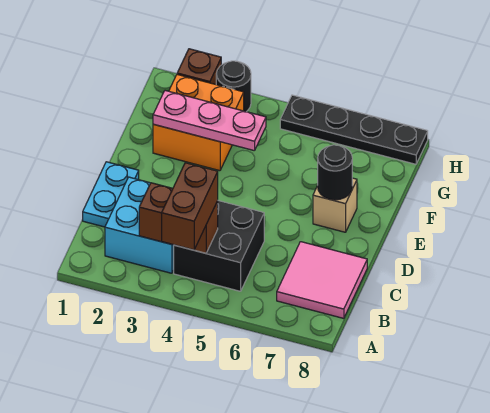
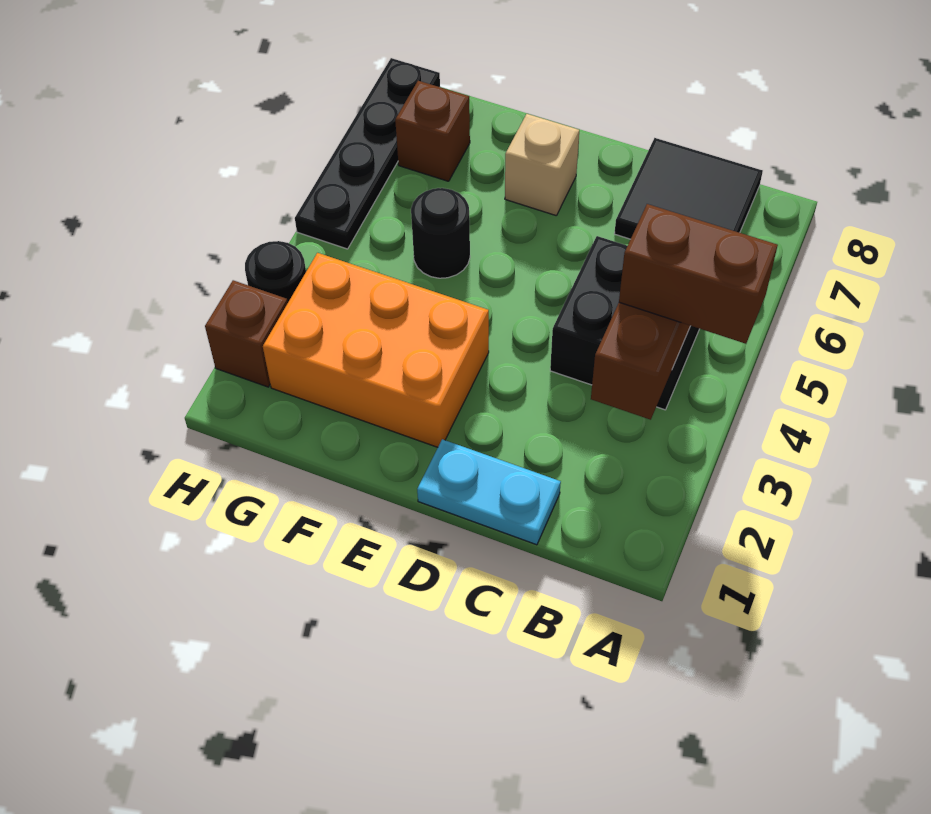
cyan brick B2:C3 level 1 -> none
pink tile B7:C8 level 1 -> black tile B7:C8 level 1
black round brick E7 level 2 -> black round brick F5 level 1
orange brick F2:G3 level 1 -> orange brick E2:G3 level 1
pink plate F2:F4 level 2 -> none
none -> brown brick G7 level 1

